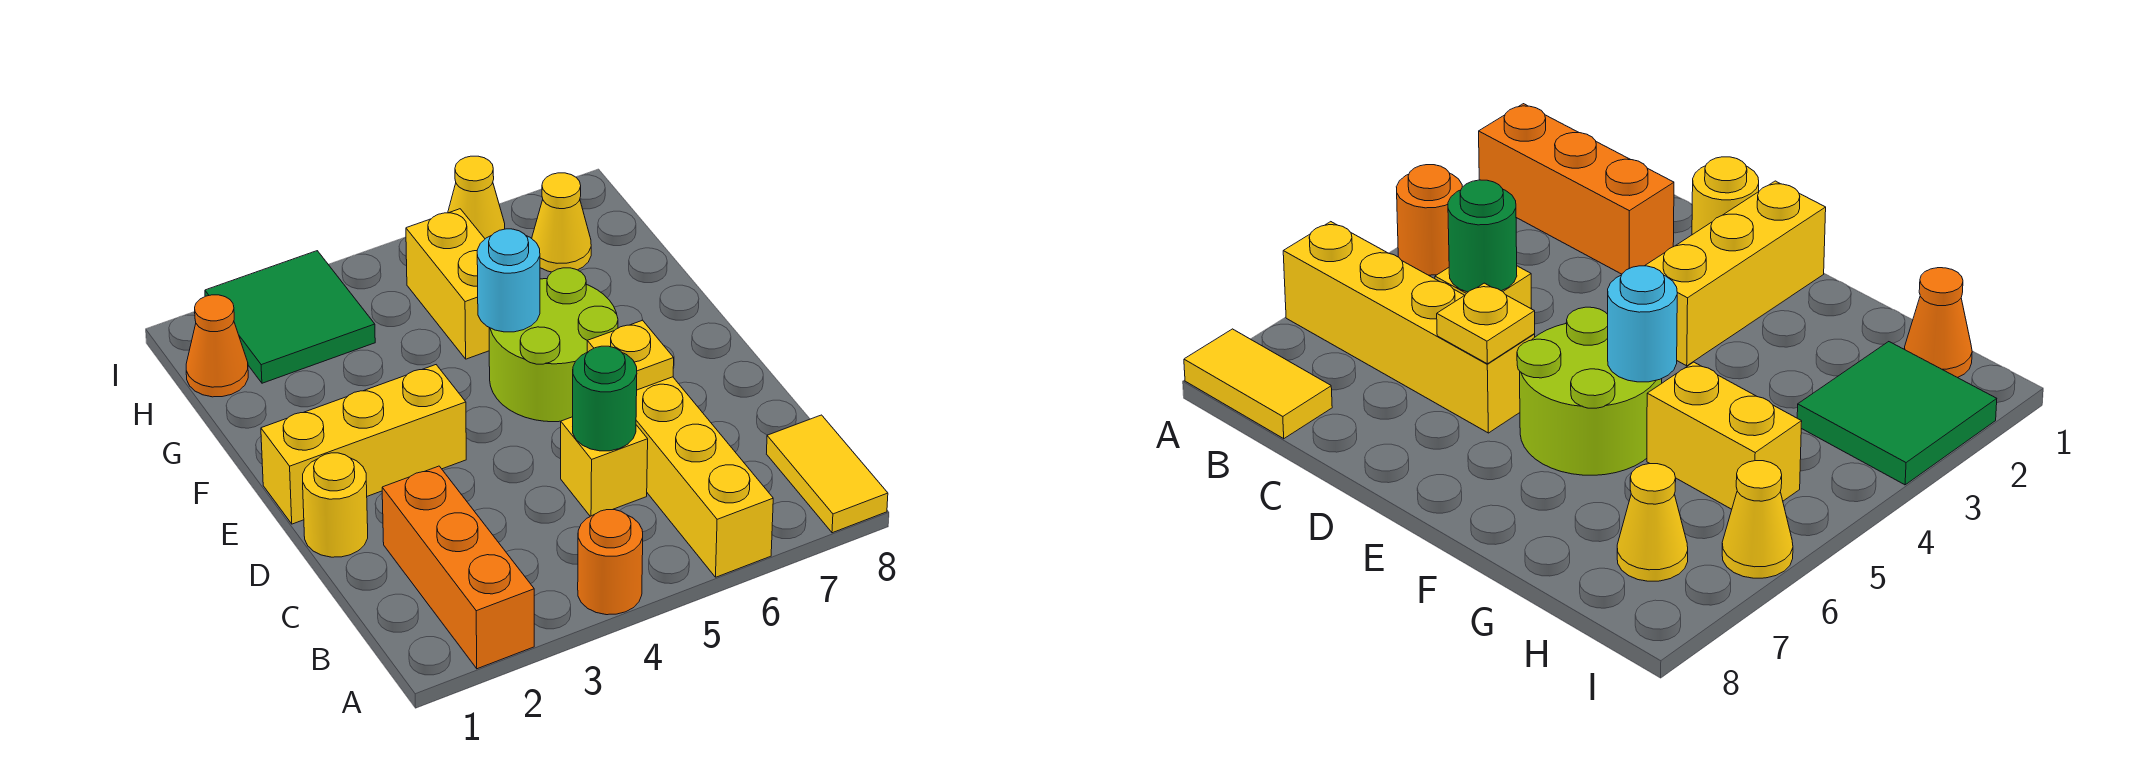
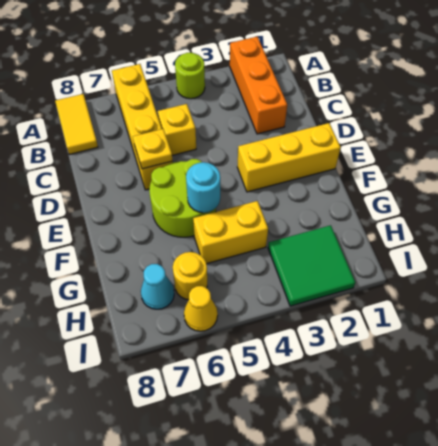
orange round brick A4 level 1 -> lime round brick A4 level 1
green round brick C5 level 2 -> none
yellow round brick D1 level 1 -> yellow round brick H6 level 1
yellow brick G5:H5 level 1 -> yellow brick G4:G5 level 1
orange cone H1 level 1 -> none
yellow cone H7 level 1 -> cyan cone H7 level 1

